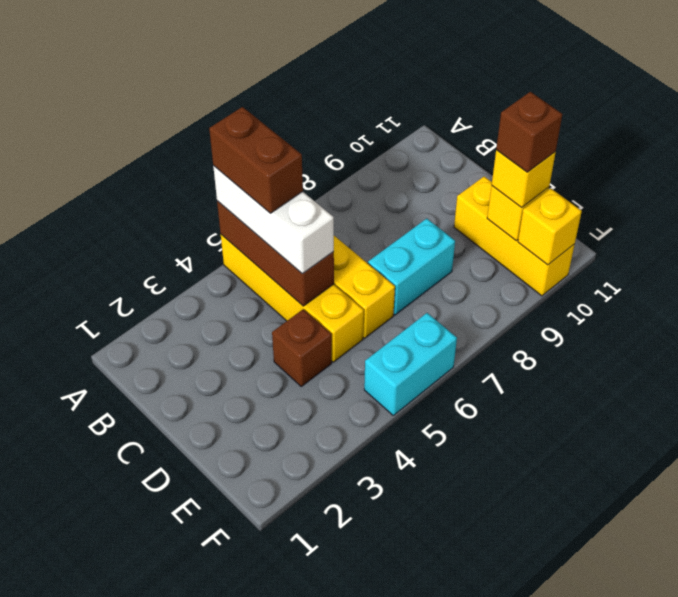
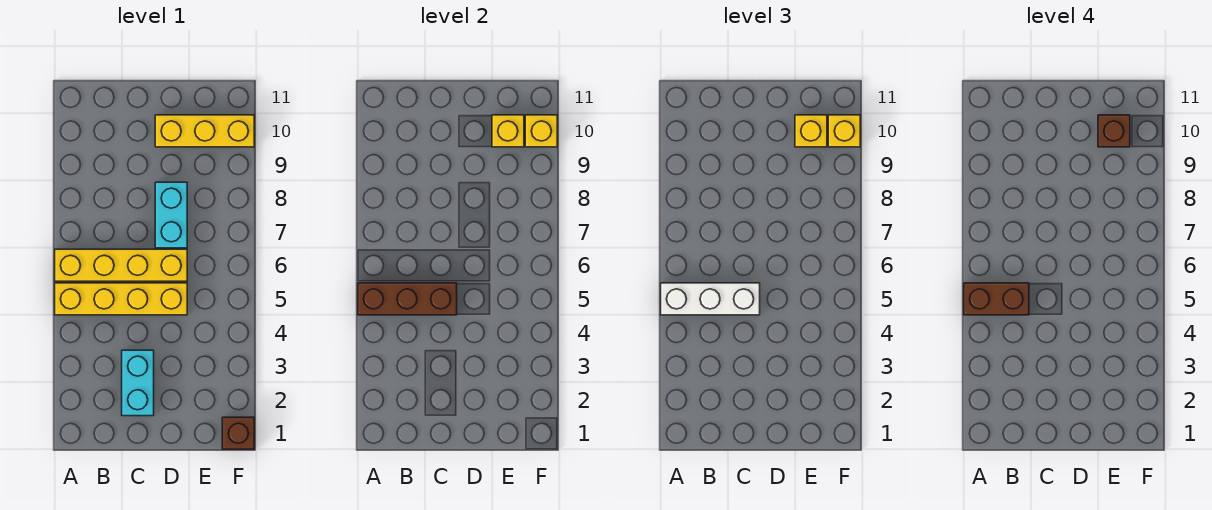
brown brick D4 level 1 -> brown brick F1 level 1
cyan brick F5:F6 level 1 -> cyan brick C2:C3 level 1
none -> yellow brick F10 level 3

